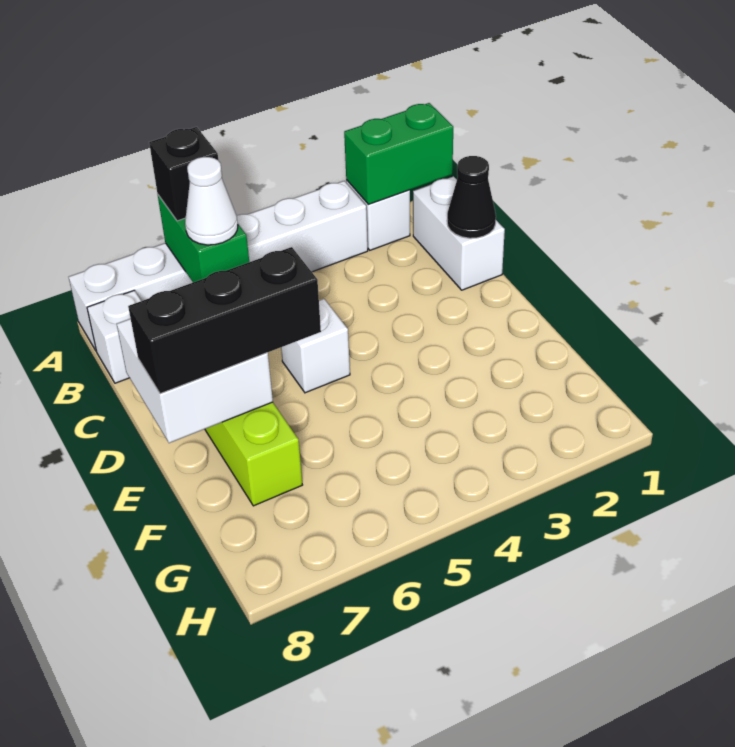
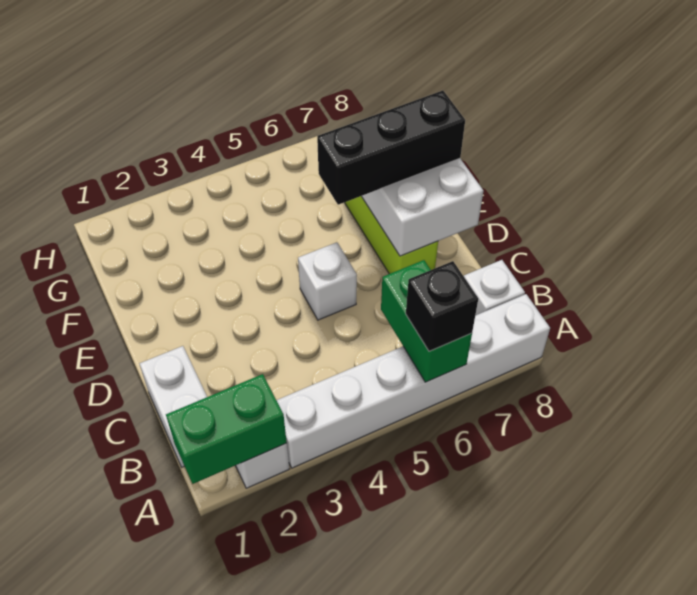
white cone B6 level 3 -> none
black cone C1 level 2 -> none

